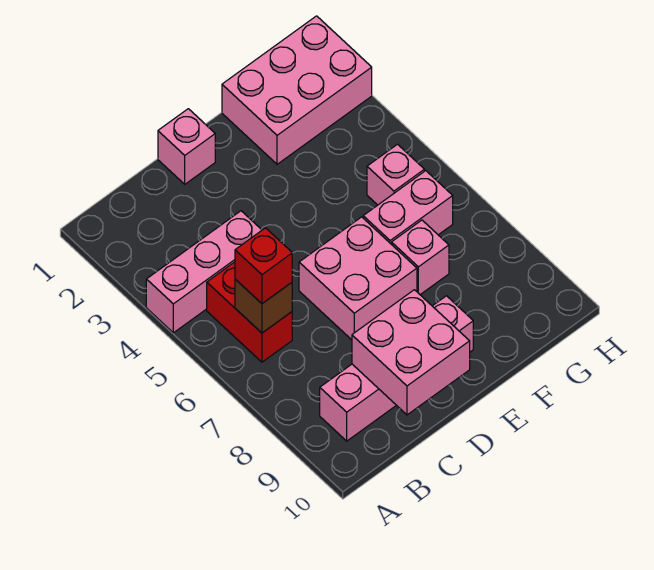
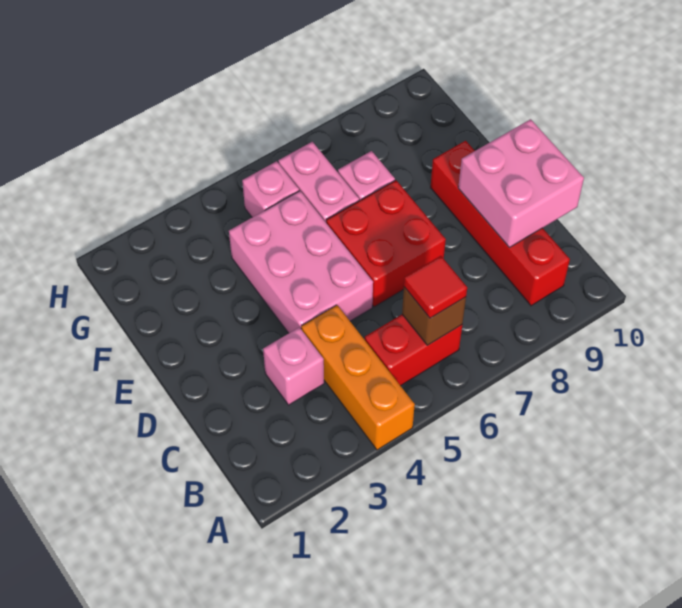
pink brick A4:C4 level 1 -> orange brick A4:C4 level 1
red brick B6 level 3 -> red tile B6 level 3
pink brick B9:E9 level 1 -> red brick B9:E9 level 1
pink brick D1 level 1 -> pink brick C3 level 1
pink brick D6:E7 level 1 -> red brick D6:E7 level 1
pink brick F1:H2 level 1 -> pink brick D4:F5 level 1

